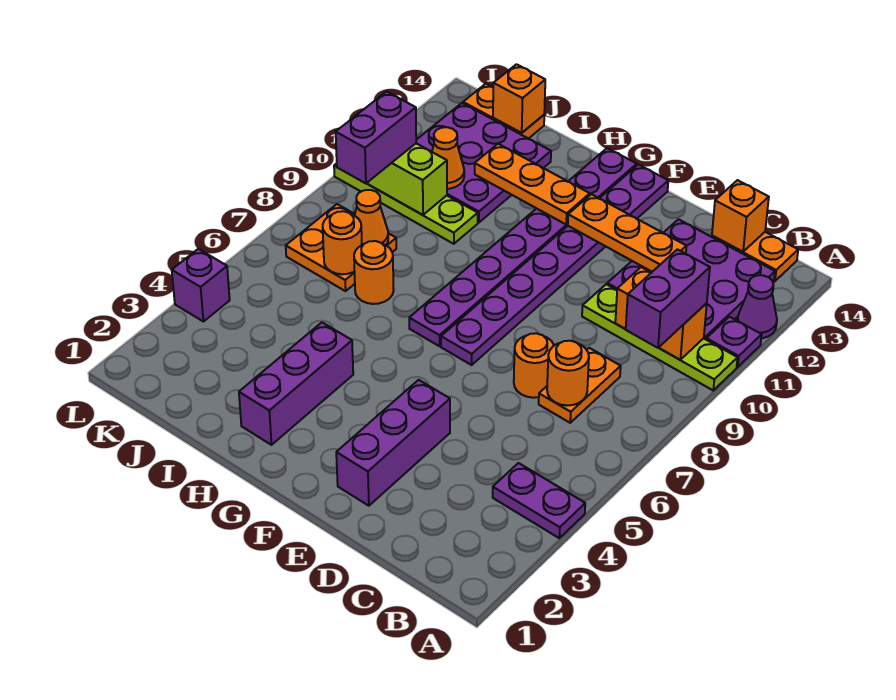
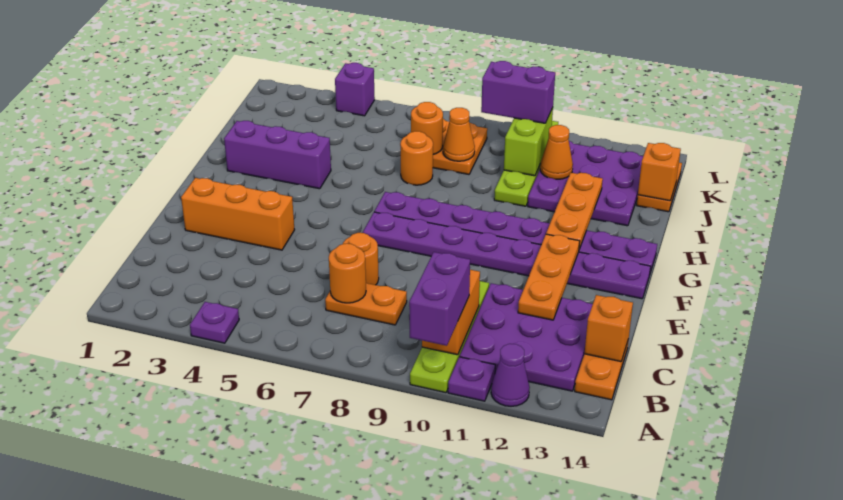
purple plate A4:B4 level 1 -> purple plate A4 level 1
purple brick B9:B10 level 3 -> purple brick A10:B10 level 3
purple brick E2:E4 level 1 -> orange brick E2:E4 level 1

